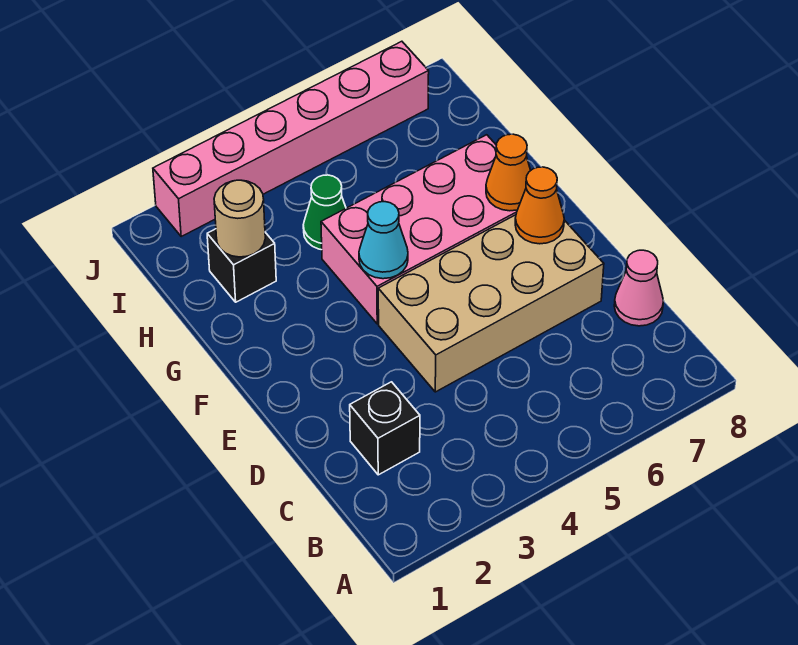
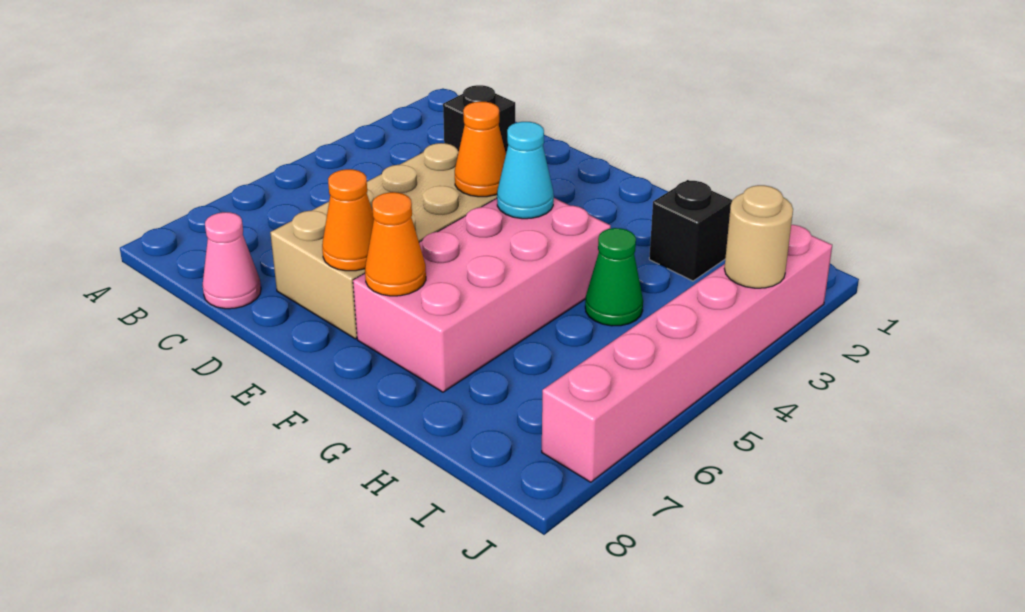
none -> orange cone E4 level 2
tan round brick H2 level 2 -> tan round brick J3 level 2

